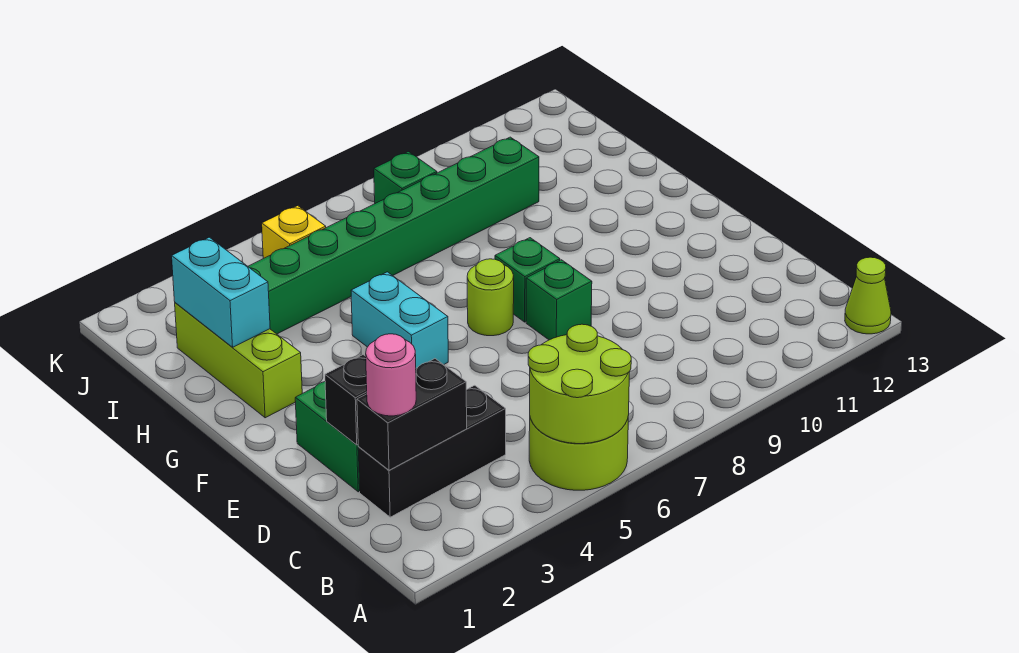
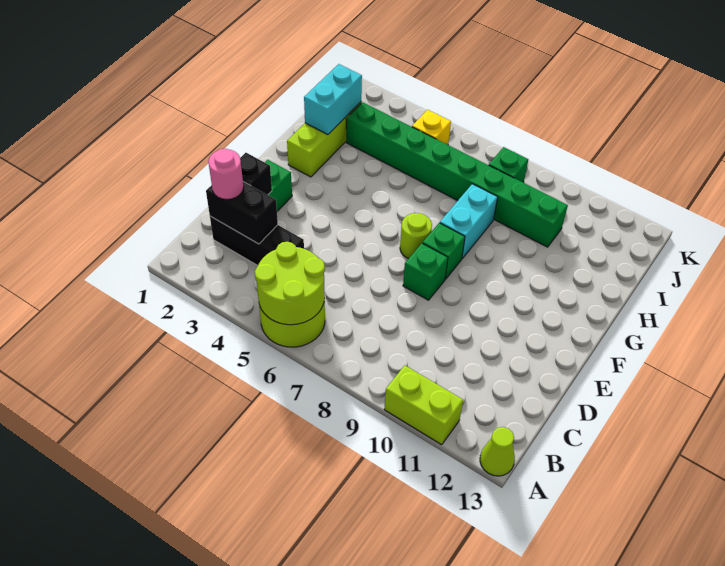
none -> lime brick A10:A11 level 1
cyan brick F5:G5 level 1 -> cyan brick G8:H8 level 1

